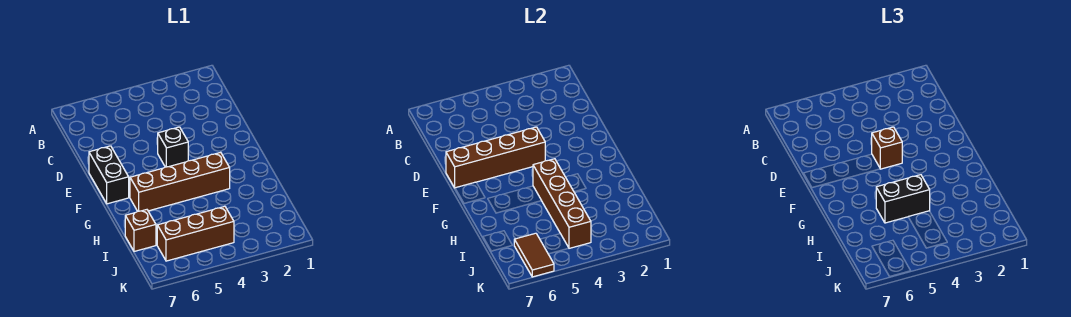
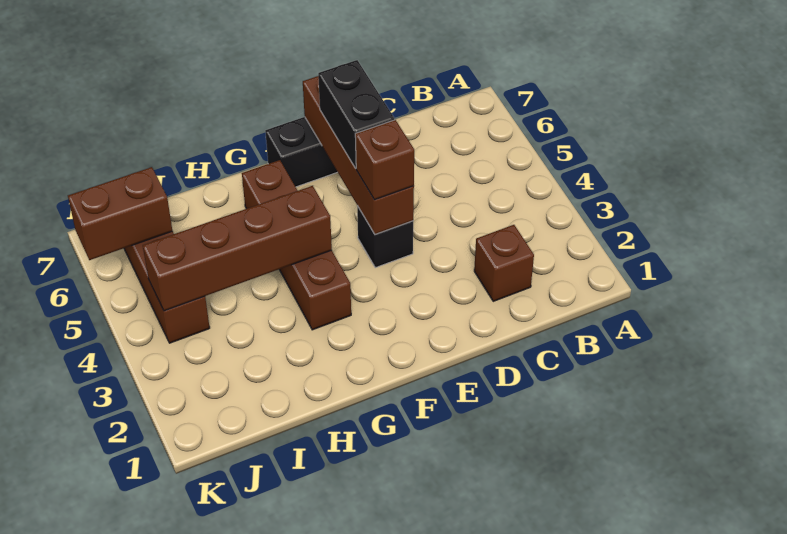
black brick H4:H5 level 3 -> black brick E5:E6 level 3
brown brick I7 level 1 -> brown brick C2 level 1
brown tile J6:K6 level 2 -> brown brick J6:K6 level 2

